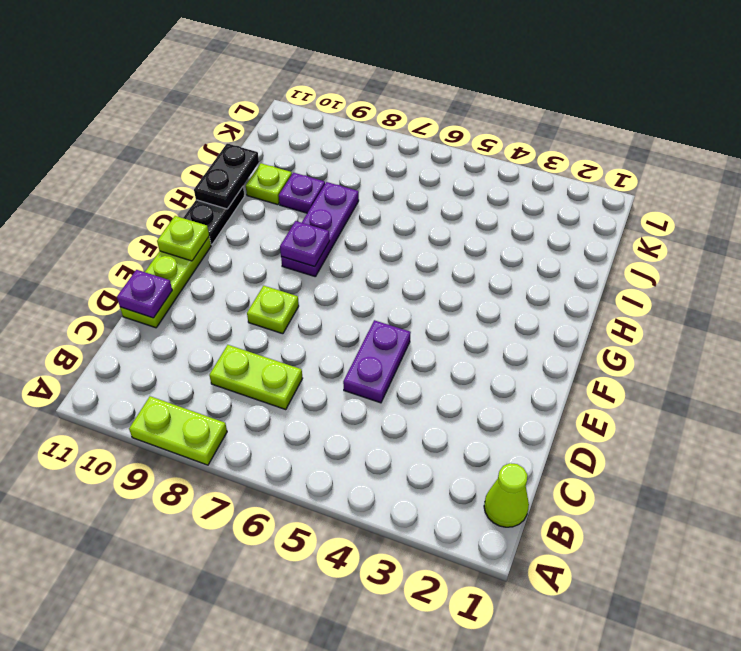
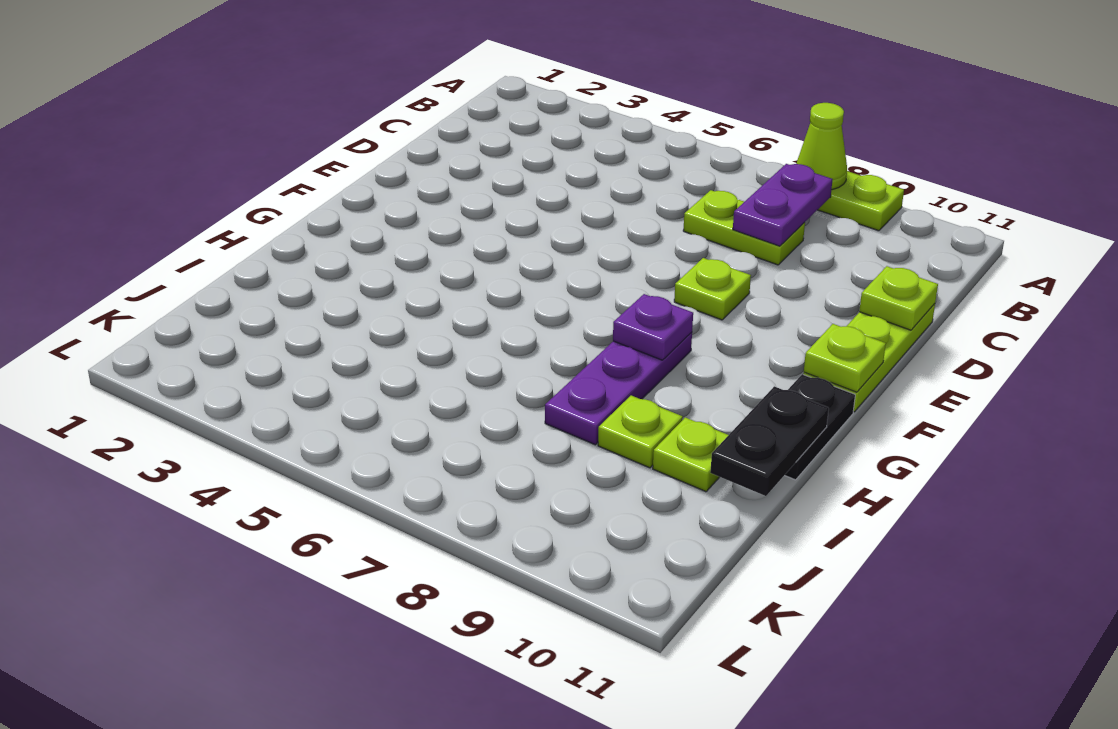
lime cone B1 level 1 -> lime cone A8 level 2
purple plate D5:E5 level 1 -> purple plate B8:C8 level 2
purple plate D11 level 2 -> lime plate D11 level 2
purple plate I9 level 1 -> lime plate I9 level 1

